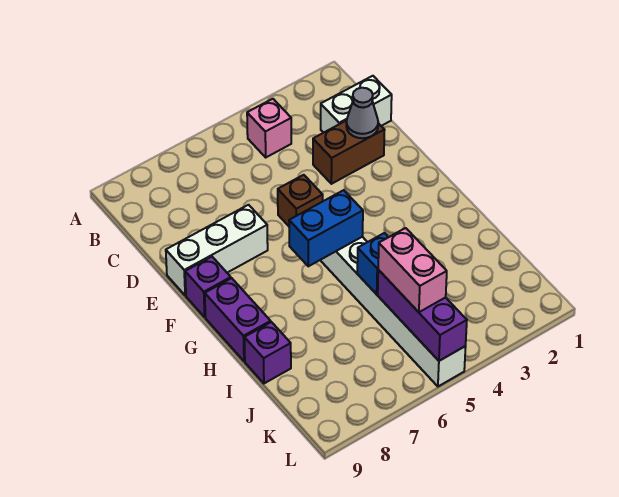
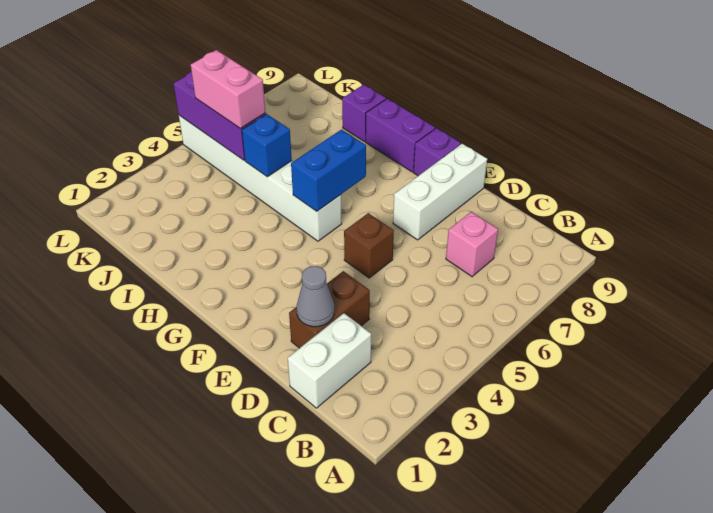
pink brick B4 level 1 -> pink brick C7 level 1

